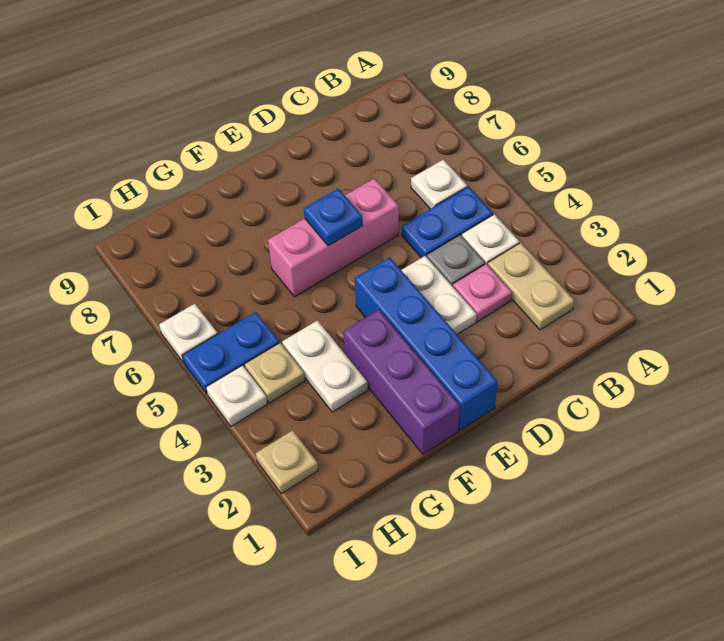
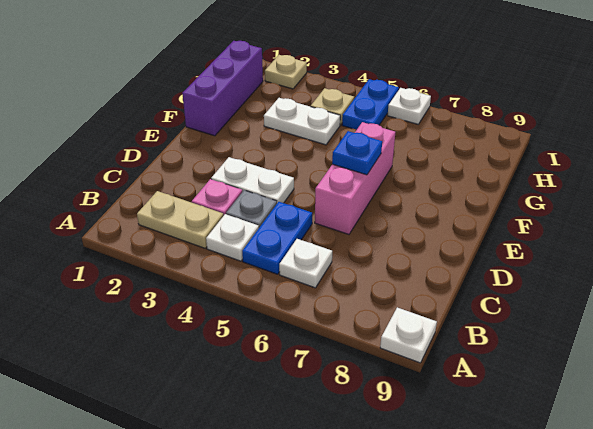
blue brick E1:E4 level 1 -> none
purple brick F1:F3 level 1 -> purple brick F1:H1 level 1
white plate I4 level 1 -> white plate A9 level 1

